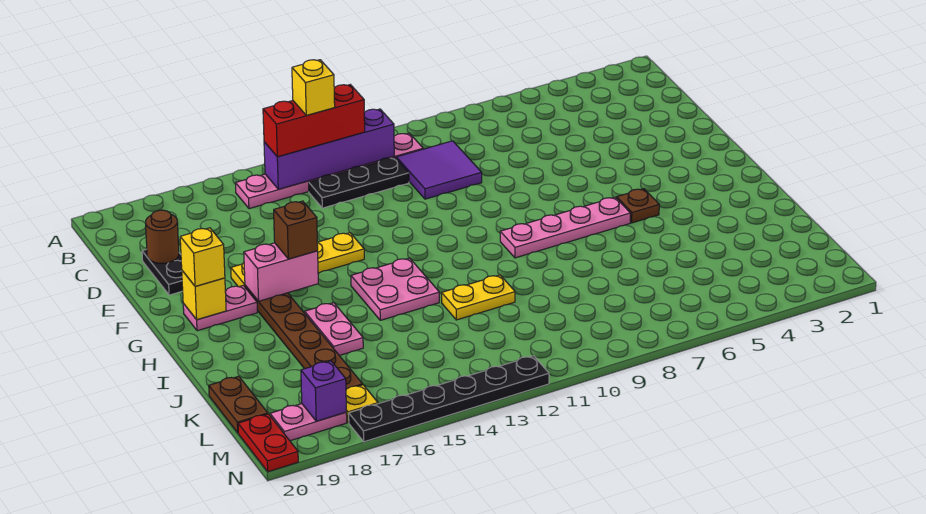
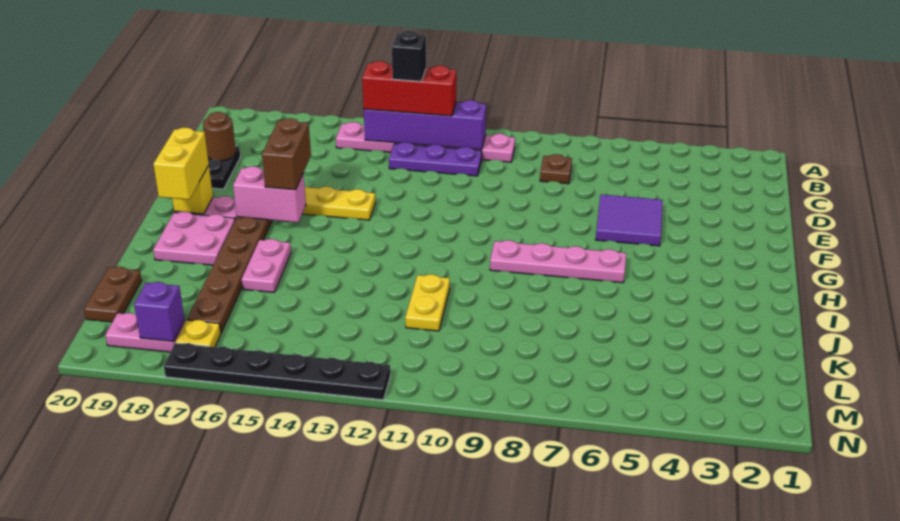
yellow brick B13 level 4 -> black brick B13 level 4
purple tile C9:D10 level 1 -> purple tile E5:F6 level 1
black plate C11:C13 level 1 -> purple plate C11:C13 level 1
brown brick G16 level 3 -> brown brick F16:G16 level 3
yellow brick G19 level 3 -> yellow brick G19:H19 level 3
brown plate H5 level 1 -> brown plate C8 level 1
pink plate H13:I14 level 1 -> pink plate H18:I19 level 1
yellow plate J11:J12 level 1 -> yellow plate J11:K11 level 1
red plate M20:N20 level 1 -> none

